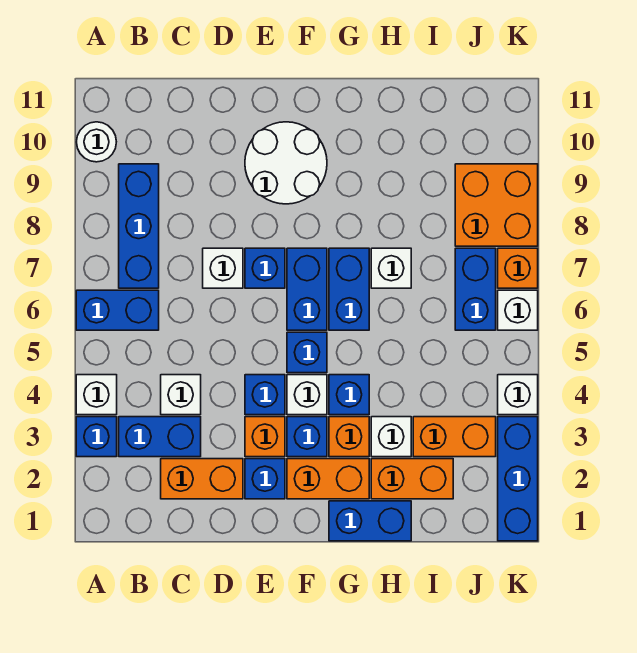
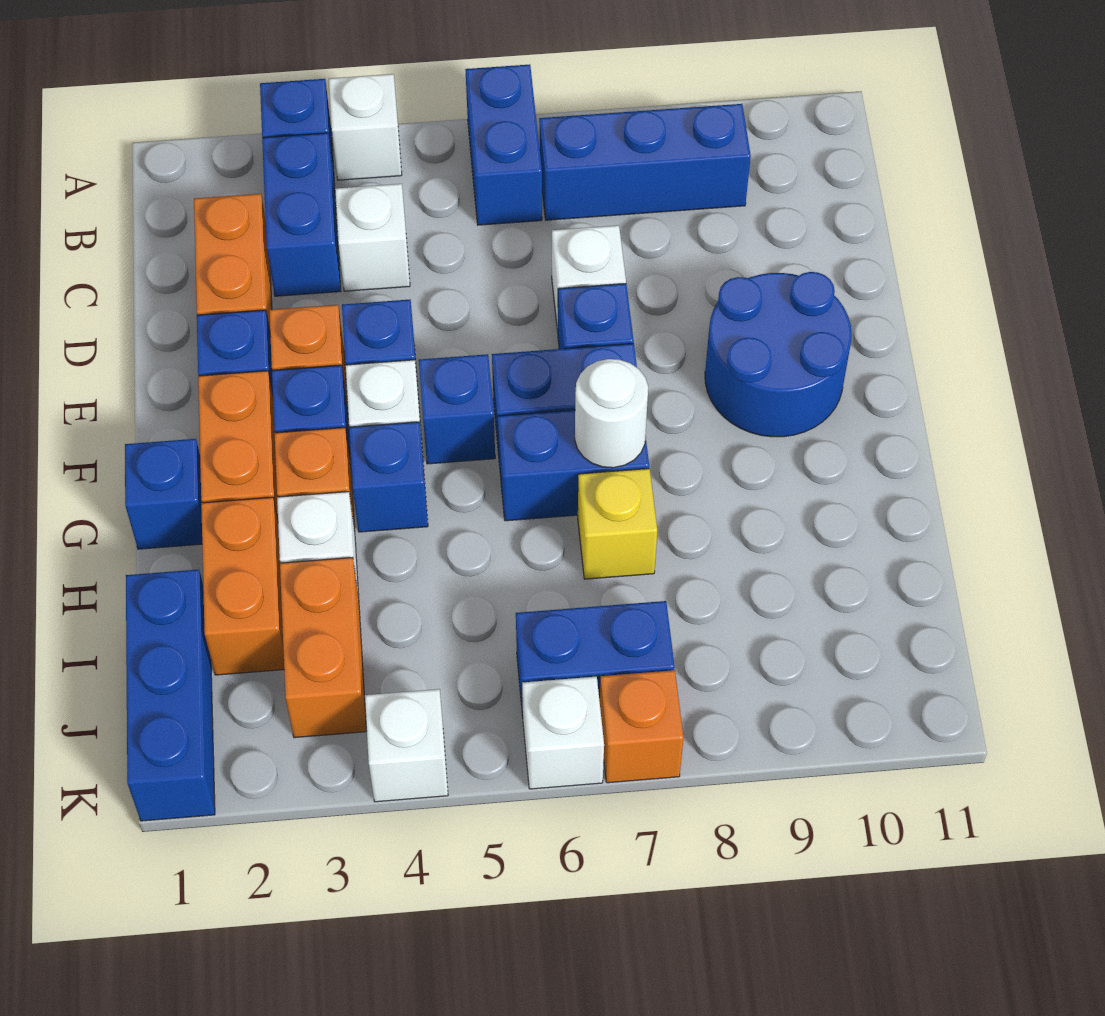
white round brick A10 level 1 -> white round brick G7 level 2
white round brick E9:F10 level 1 -> blue round brick E9:F10 level 1
blue brick G1:H1 level 1 -> blue brick G1 level 1
white brick H7 level 1 -> yellow brick H7 level 1
orange brick J8:K9 level 1 -> none
blue brick K1:K3 level 1 -> blue brick I1:K1 level 1

